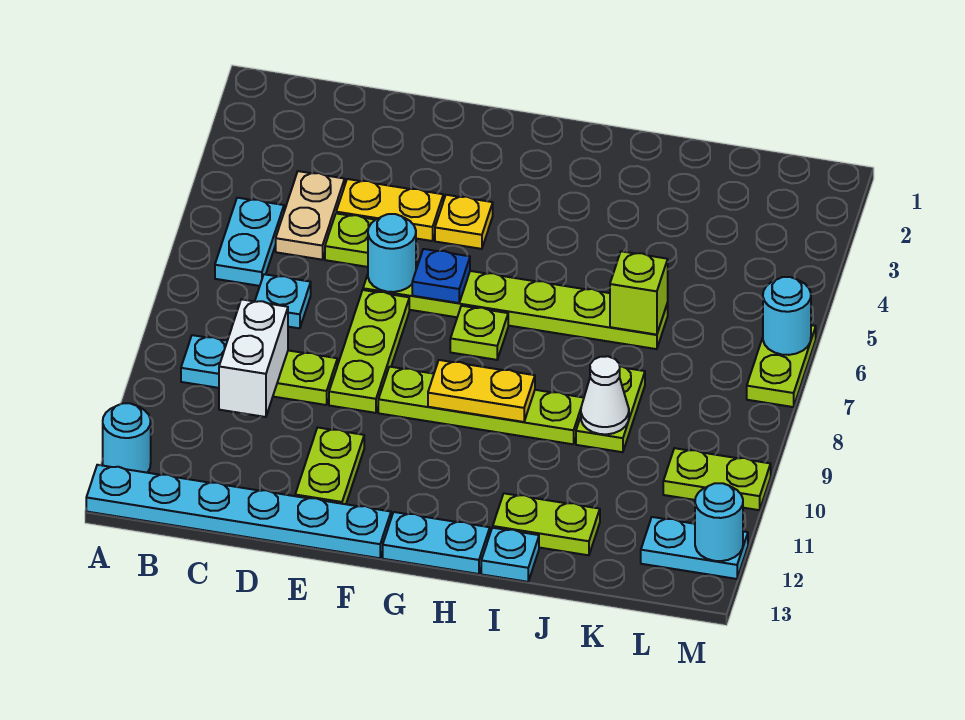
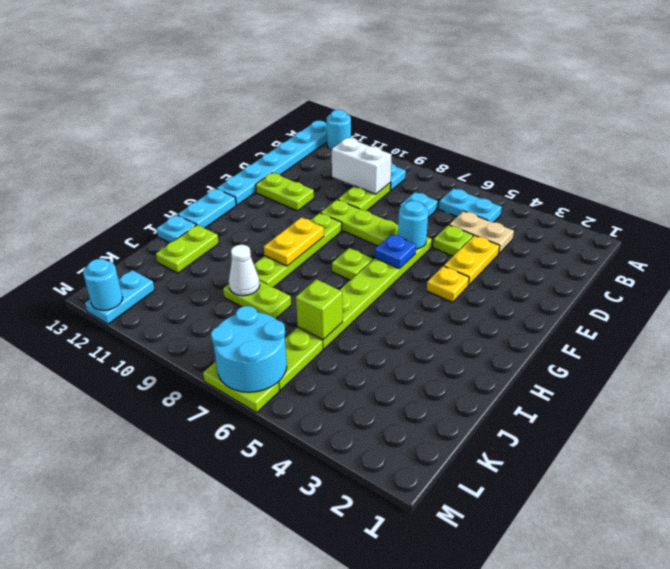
lime plate L10:M10 level 1 -> lime plate K6:L6 level 1
cyan round brick M6 level 2 -> cyan round brick L6:M7 level 2

